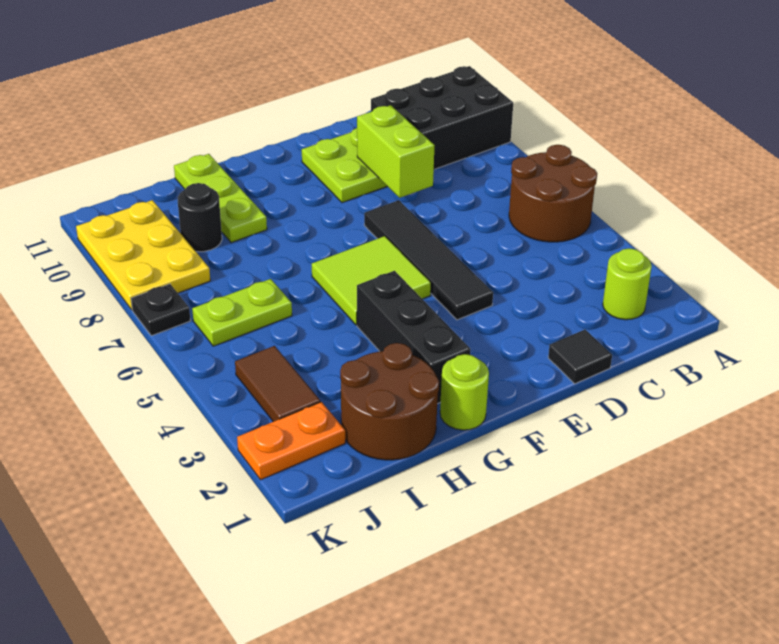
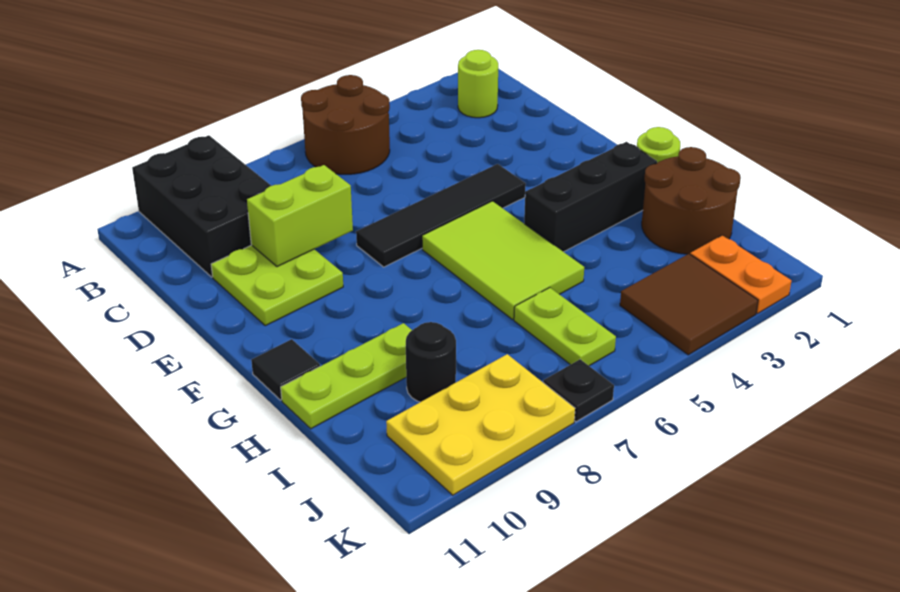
black tile D1 level 1 -> black tile G11 level 1
lime tile F5:G6 level 1 -> lime tile F5:H6 level 1
brown tile J3:J4 level 1 -> brown tile J3:K4 level 1

